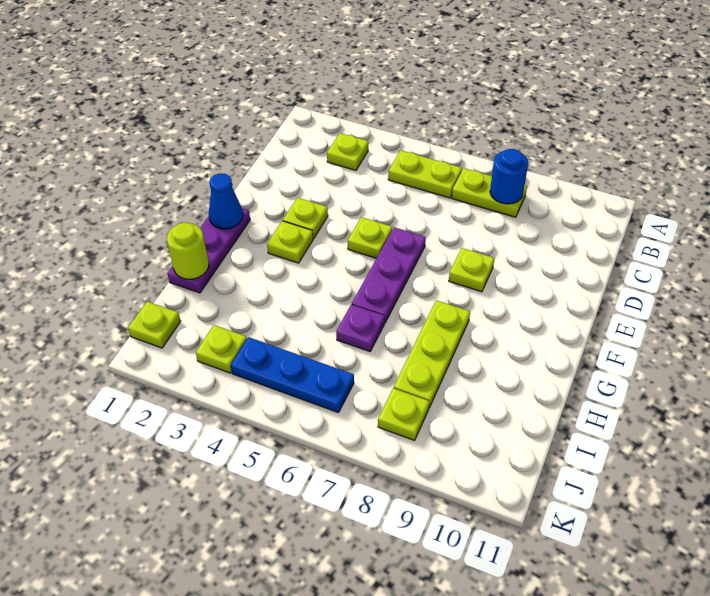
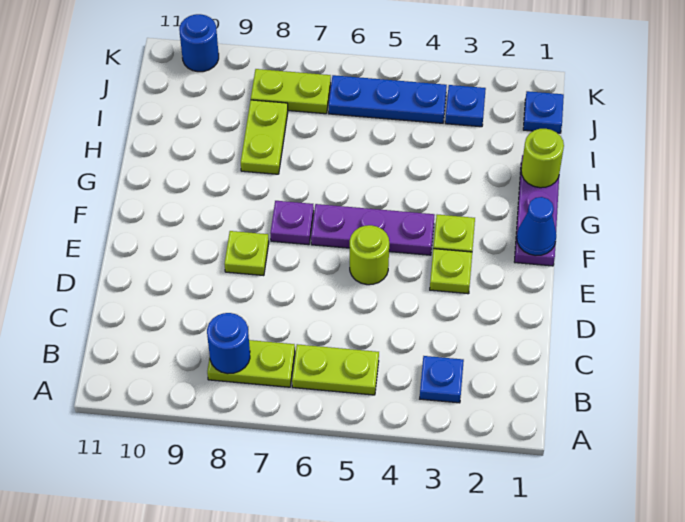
lime plate B3 level 1 -> blue plate B3 level 1
lime plate E5 level 1 -> lime round brick E5 level 1
purple plate E6:G6 level 1 -> purple plate F4:F6 level 1
lime plate G8:I8 level 1 -> lime plate H8:I8 level 1
purple plate H6 level 1 -> purple plate F7 level 1
lime plate J1 level 1 -> blue plate J1 level 1
lime plate J3 level 1 -> blue plate J3 level 1
lime plate J8 level 1 -> lime plate J7:J8 level 1
none -> blue round brick K10 level 1

